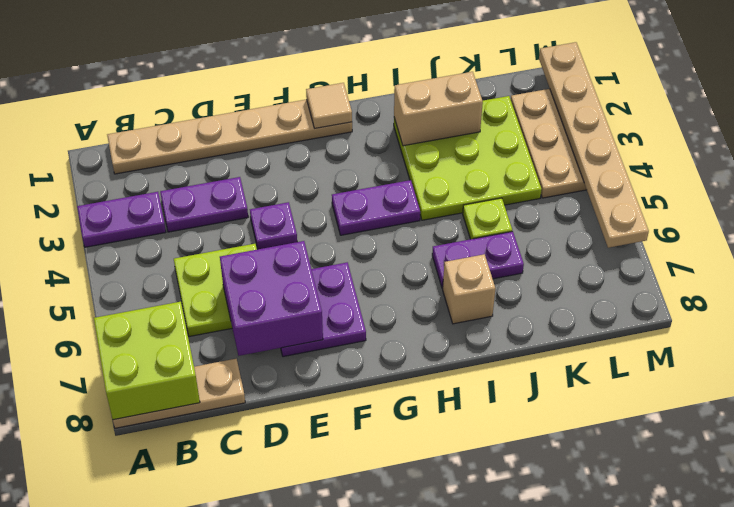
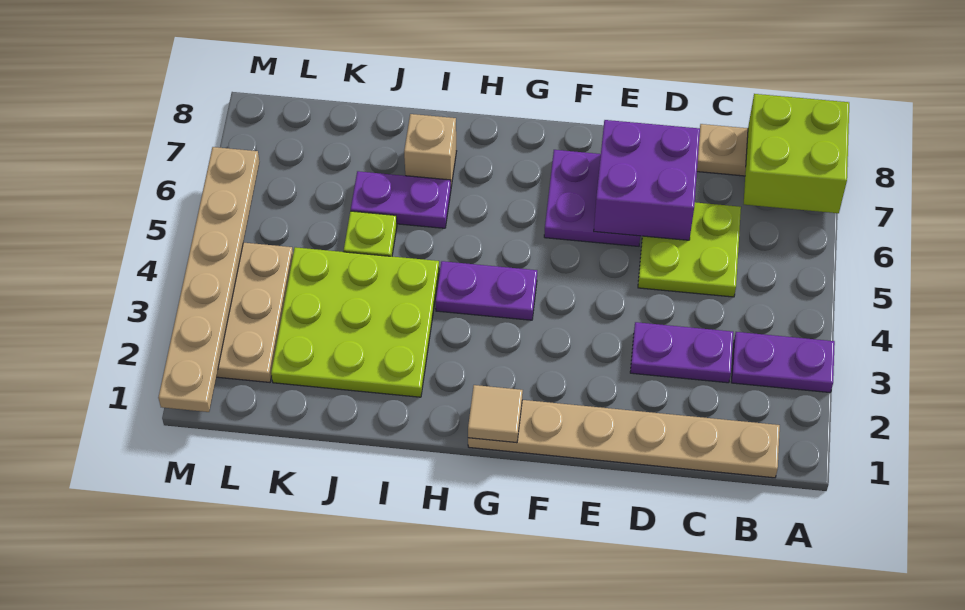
purple plate E4 level 1 -> none
tan brick I2:J2 level 2 -> none

